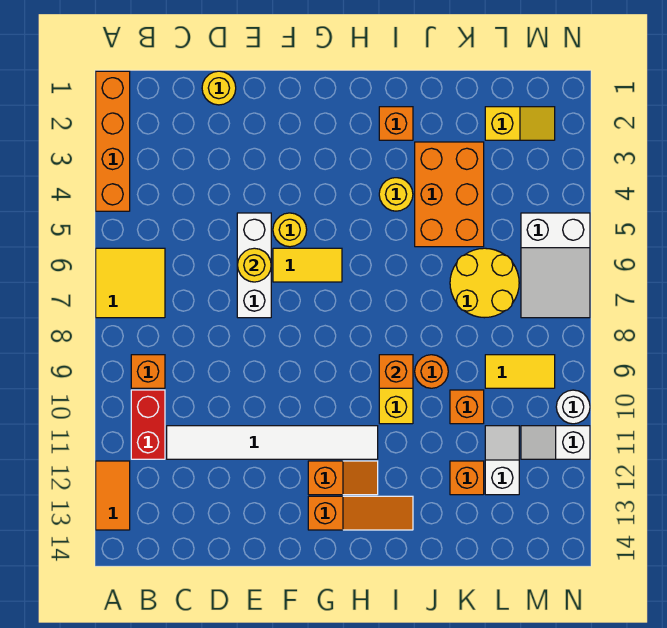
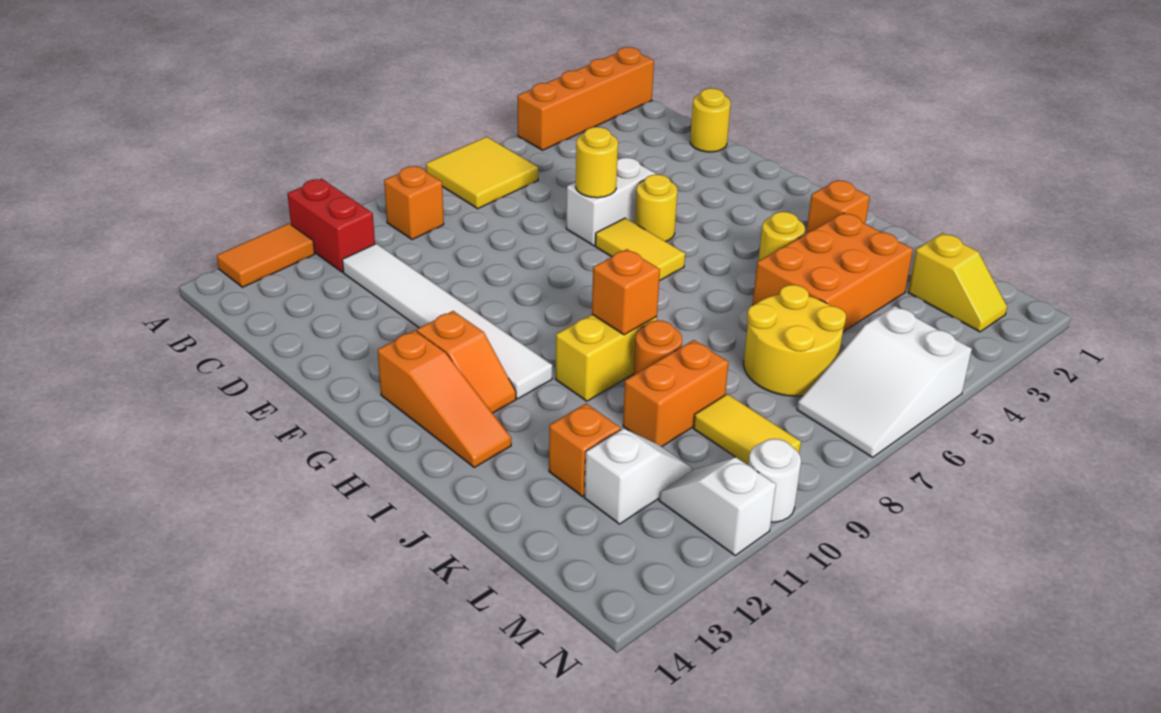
red brick B10:B11 level 1 -> red brick A11:B11 level 1
white brick E5:E7 level 1 -> white brick E5:E6 level 1
orange brick K10 level 1 -> orange brick K9:K10 level 1

